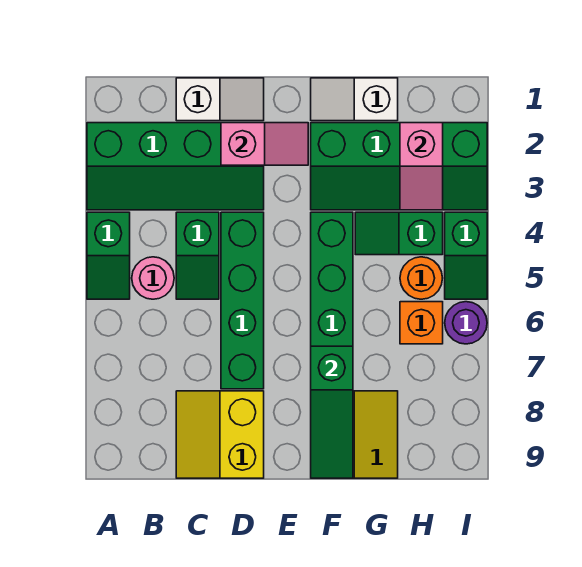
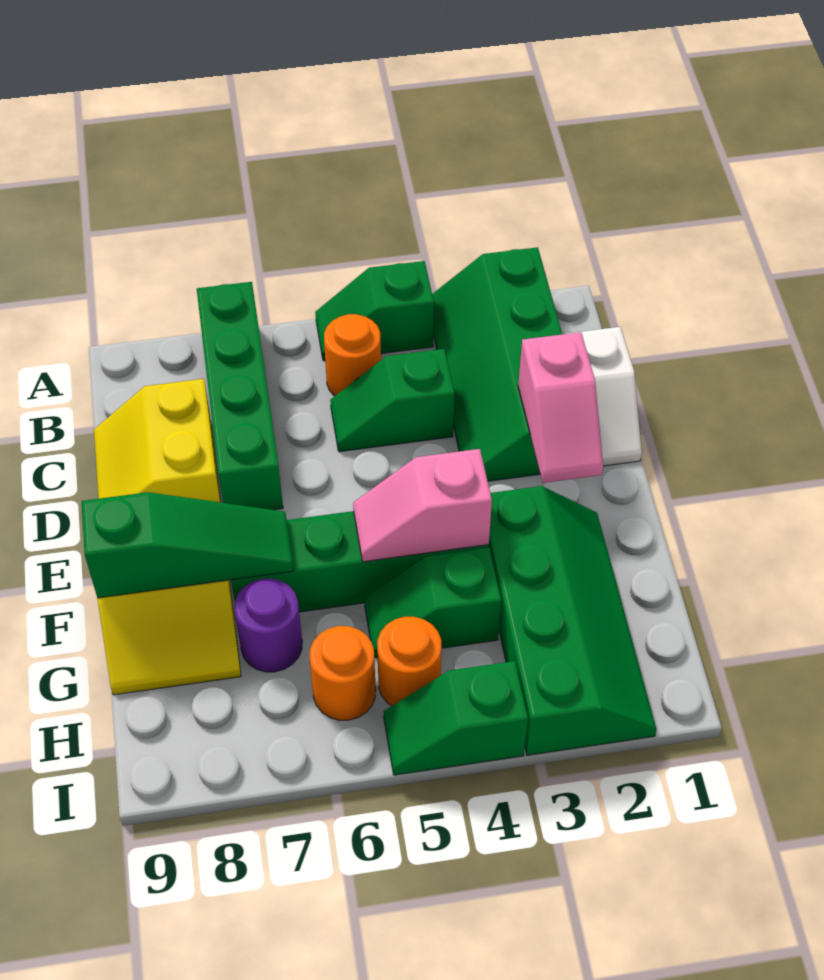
pink round brick B5 level 1 -> orange round brick B5 level 1
yellow slope C8:D9 level 1 top D -> yellow slope C8:D9 level 1 top 8
green brick D4:D7 level 1 -> green brick A7:D7 level 1
white slope F1:G1 level 1 top G -> none
green slope F2:I3 level 1 top 2 -> green slope F2:I3 level 1 top 3
green slope F7:F9 level 2 top 7 -> green slope F7:F9 level 2 top 9
green slope G4:H4 level 1 top H -> green slope G4:G5 level 1 top 4
pink slope H2:H3 level 2 top 2 -> pink slope F4:F5 level 2 top 4
orange brick H6 level 1 -> orange round brick H6 level 1
purple round brick I6 level 1 -> purple round brick G7 level 1

